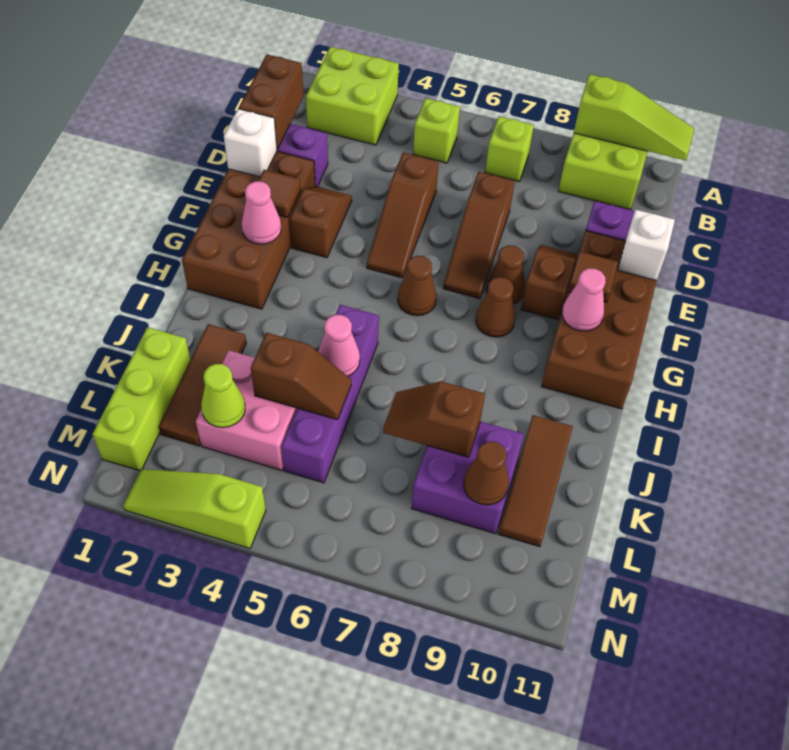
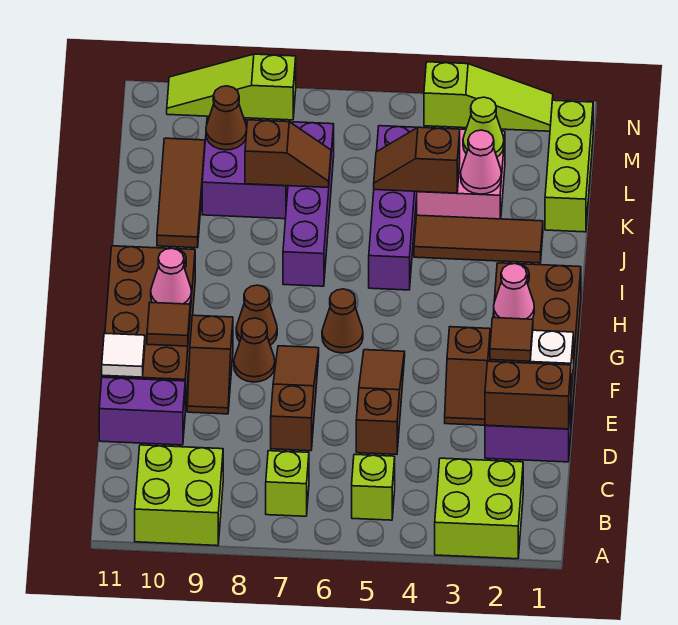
lime slope A9:A11 level 2 top 9 -> lime slope N8:N10 level 1 top 8
brown brick C1:D1 level 2 -> brown brick D1:D2 level 2
white brick E11 level 2 -> white tile E11 level 2
none -> purple brick I7:L7 level 1
brown tile J2:L2 level 1 -> brown tile J2:J4 level 1
pink cone J5 level 2 -> pink cone K3 level 2

